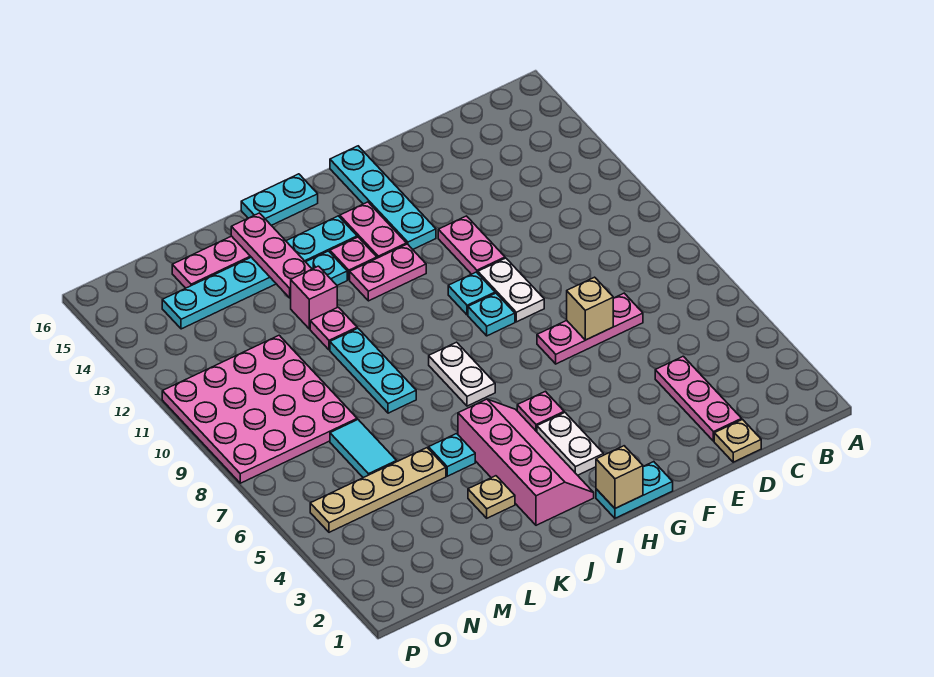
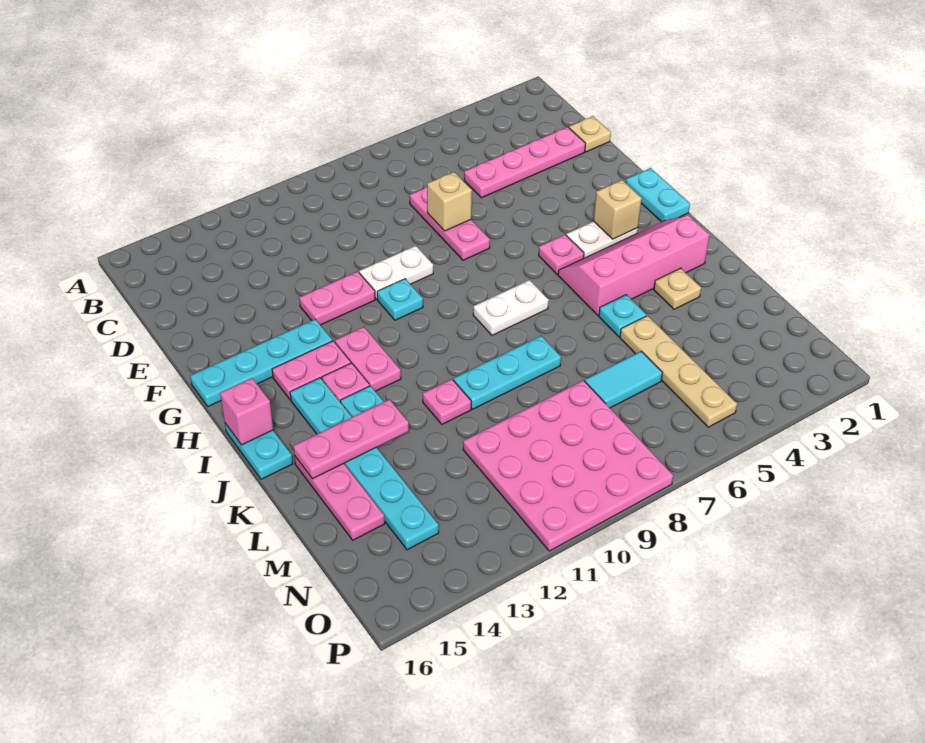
pink plate D2:D4 level 1 -> pink plate D2:D5 level 1
cyan plate G9 level 1 -> none
tan brick H1 level 2 -> tan brick H3 level 2
pink brick K12 level 1 -> pink brick I16 level 2

